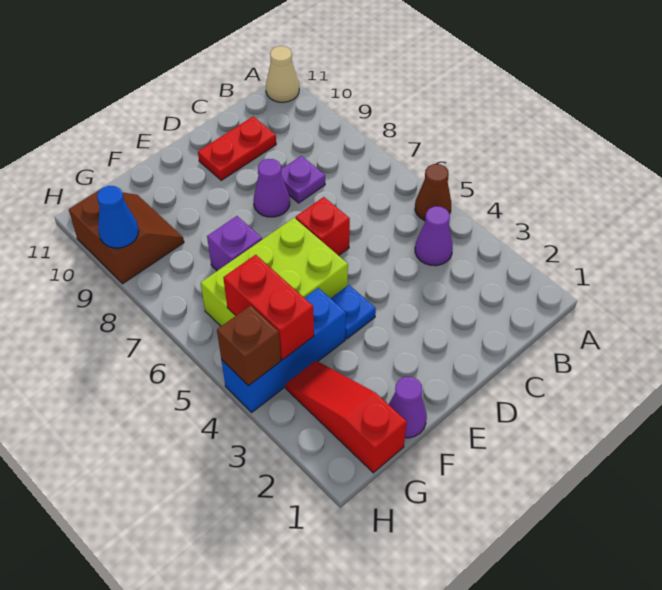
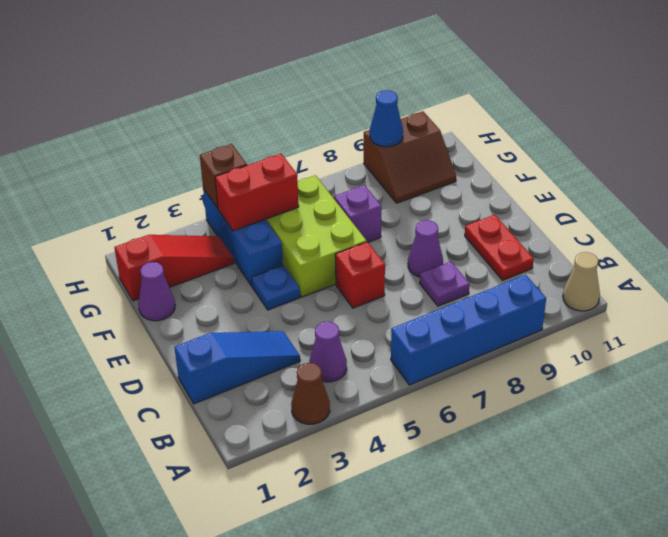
brown cone A5 level 1 -> brown cone A3 level 1
none -> blue brick A6:A9 level 1
none -> blue slope C1:C3 level 1 top 1

